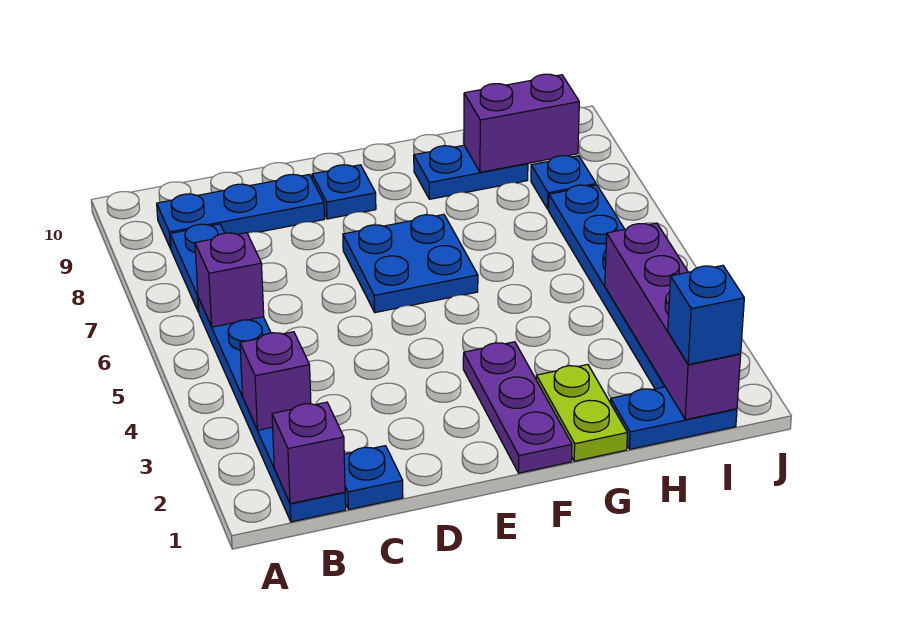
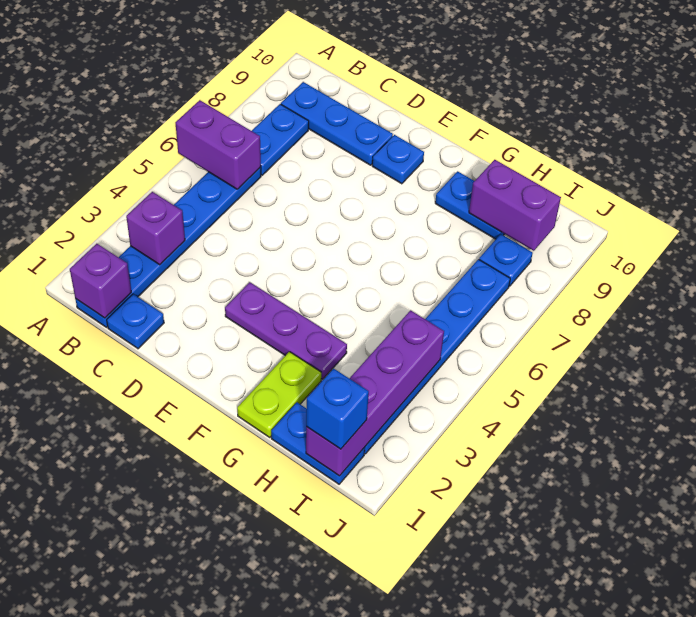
purple brick B6 level 2 -> purple brick A6:B6 level 2
blue plate E6:F7 level 1 -> none
purple plate F1:F3 level 1 -> purple plate E3:G3 level 1

